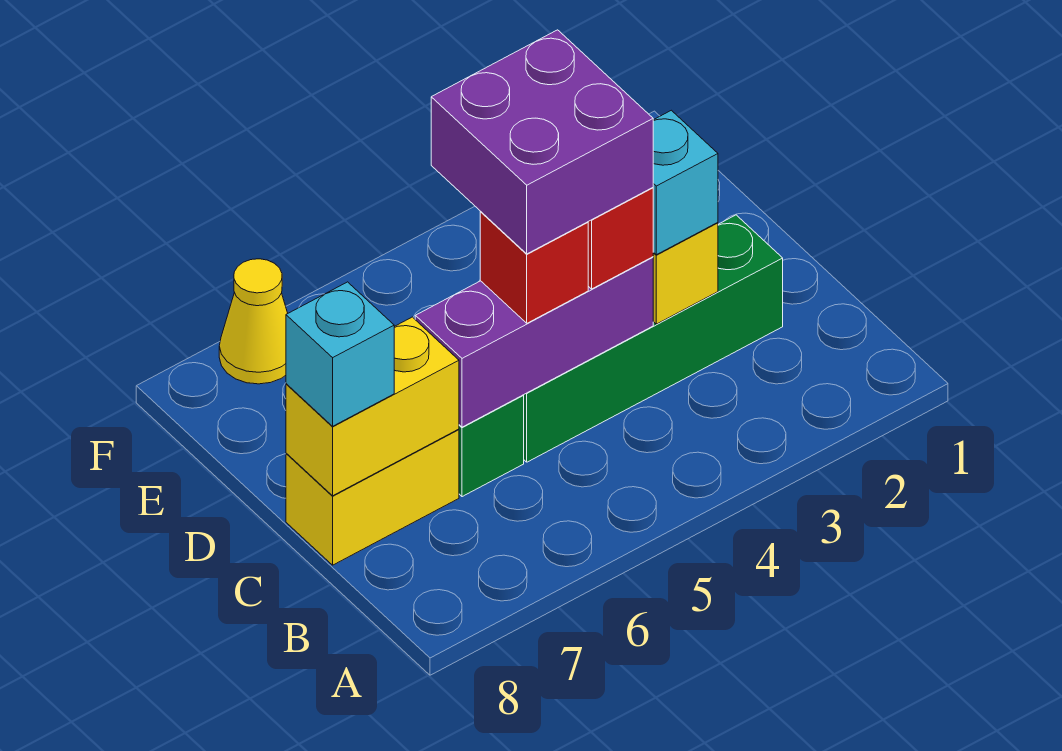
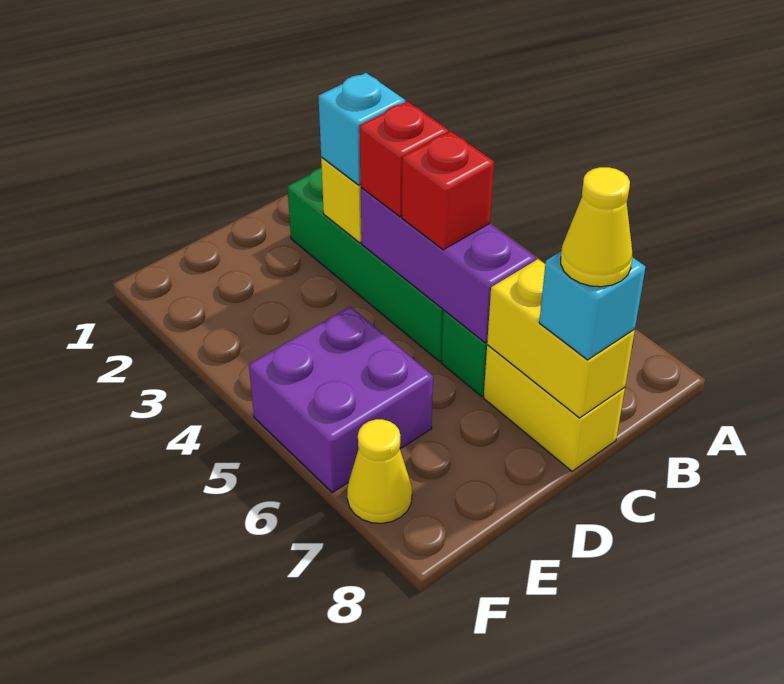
purple brick C4:D5 level 4 -> purple brick E5:F6 level 1
none -> yellow cone C8 level 4

